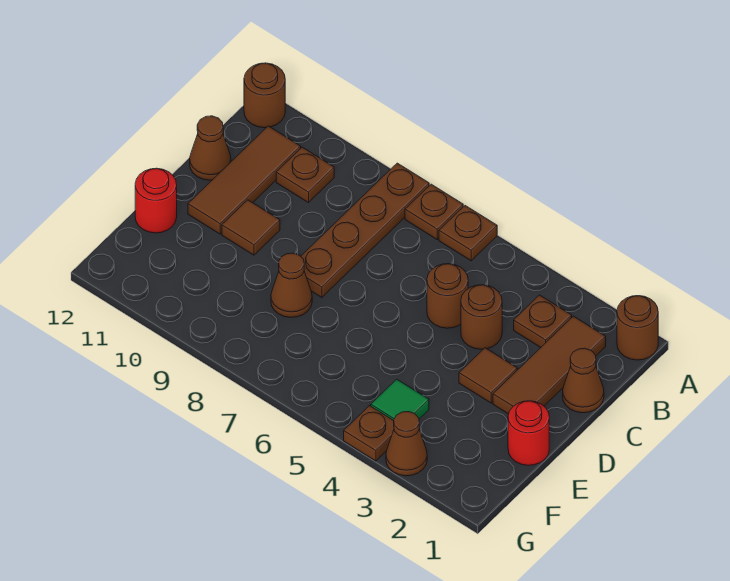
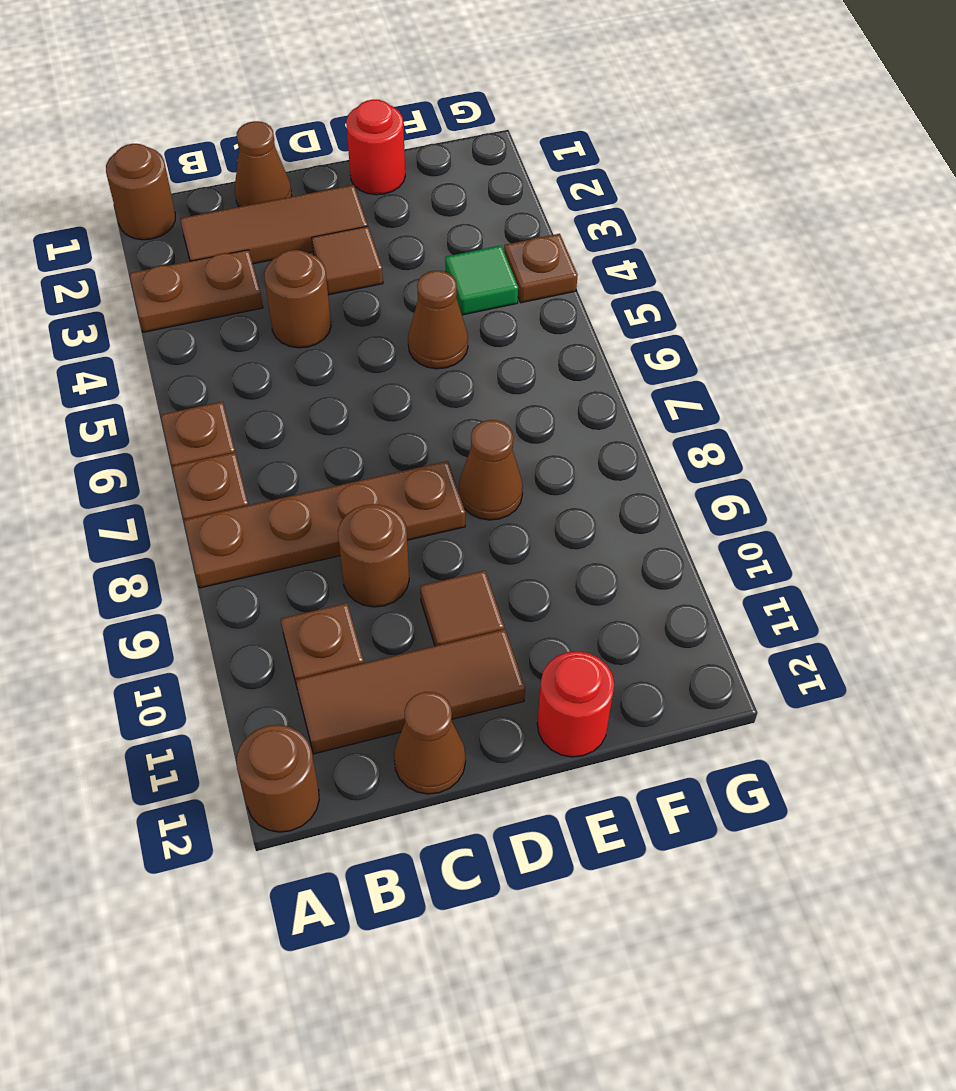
brown plate B3 level 1 -> brown plate A3:B3 level 1
brown round brick C5 level 1 -> brown round brick C9 level 1
brown cone G3 level 1 -> brown cone E5 level 1

